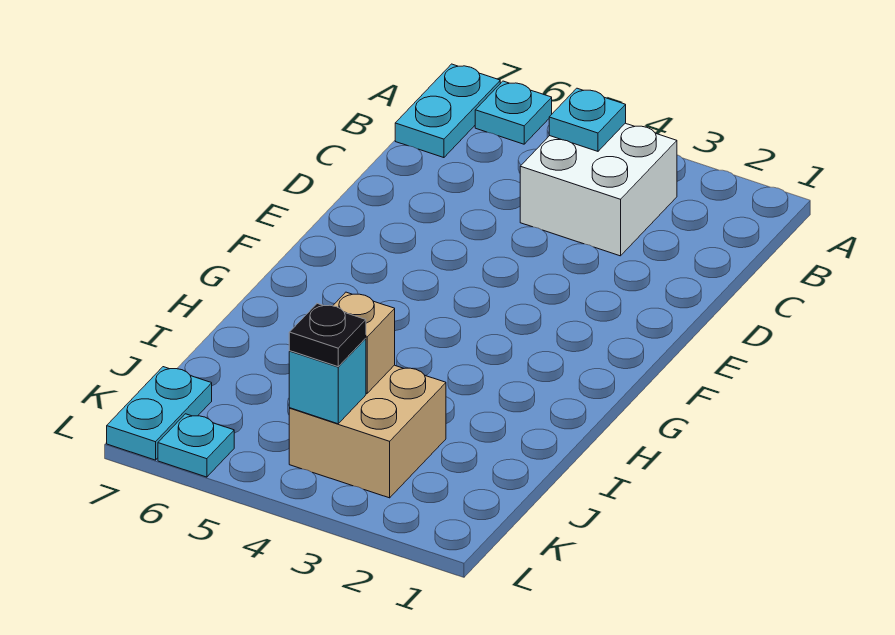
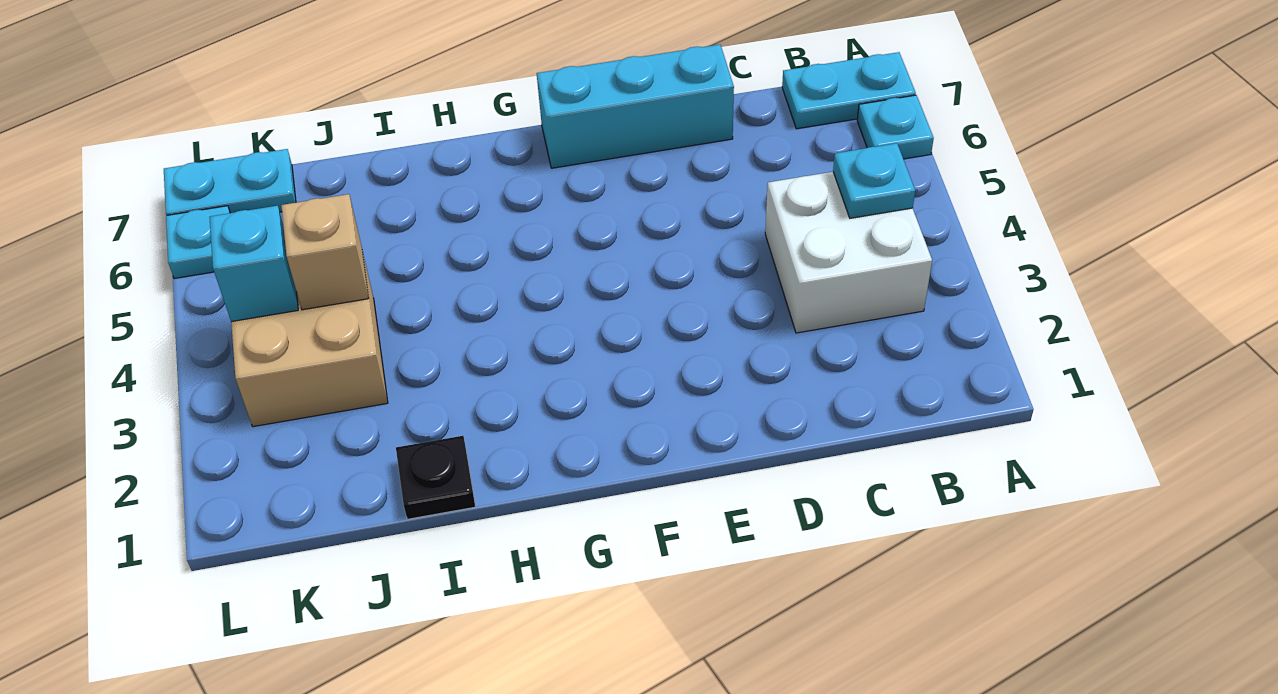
none -> cyan brick D7:F7 level 1
black plate K4 level 3 -> black plate I1 level 1

